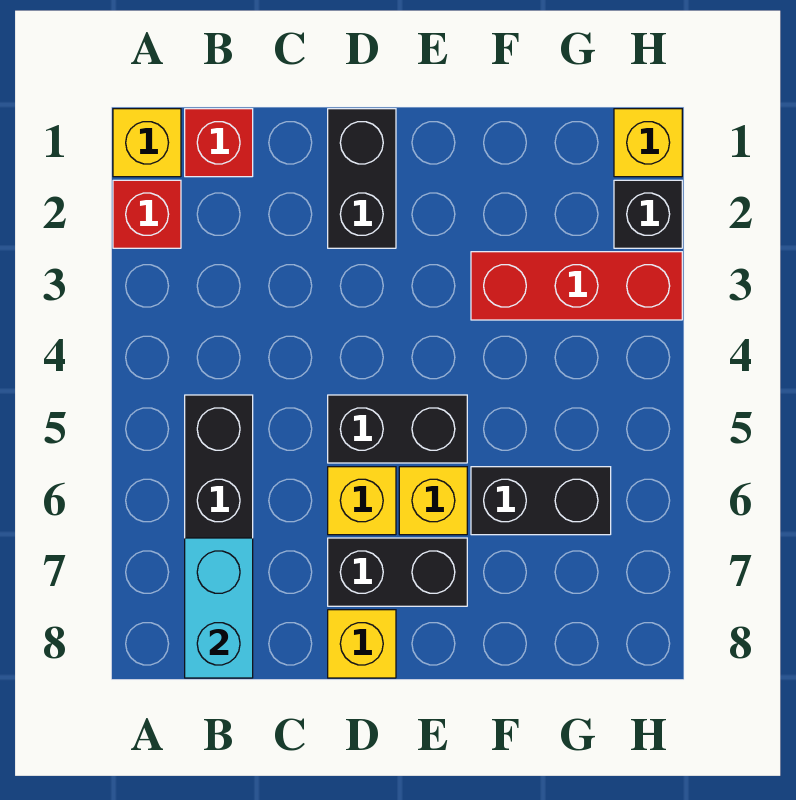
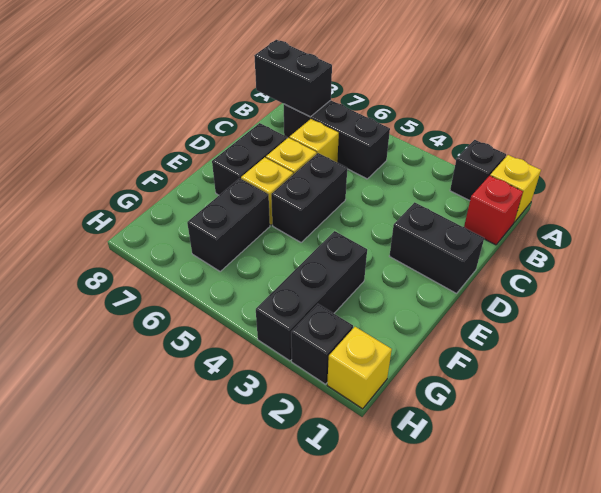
red brick A2 level 1 -> black brick A2 level 1
cyan brick B7:B8 level 2 -> black brick B7:B8 level 2
yellow brick D8 level 1 -> yellow brick C6 level 1
red brick F3:H3 level 1 -> black brick F3:H3 level 1

